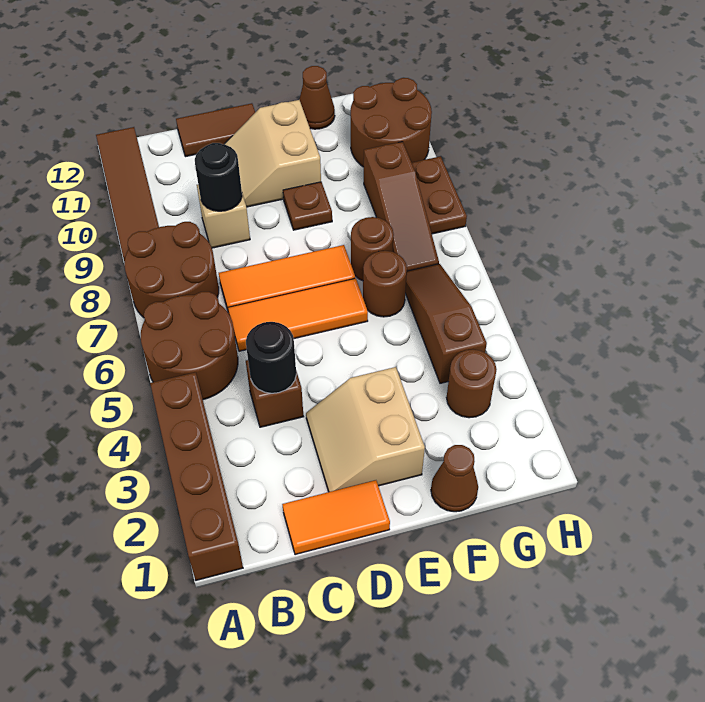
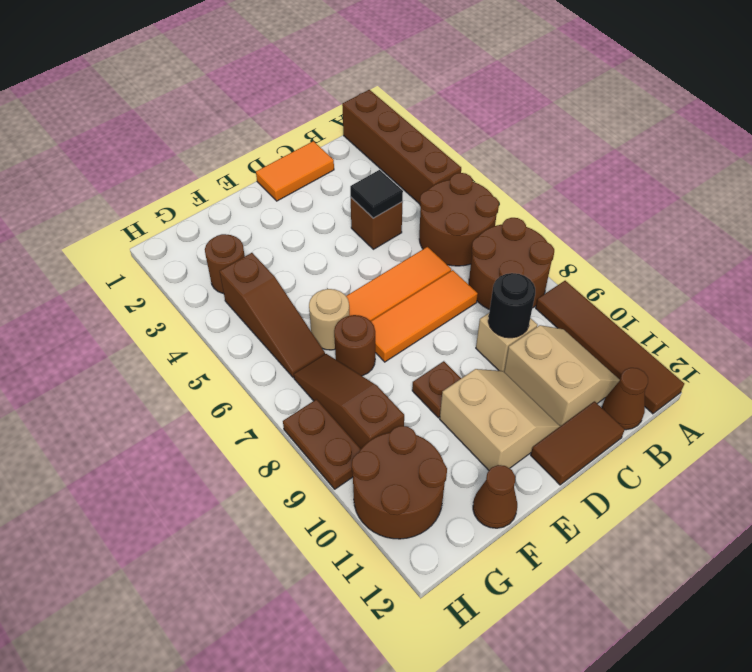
black round brick C4 level 2 -> black tile C4 level 2
tan slope D2:E3 level 1 top E -> tan slope B10:C11 level 1 top C
brown cone F1 level 1 -> brown cone B12 level 1
brown round brick F6 level 1 -> tan round brick F6 level 1

